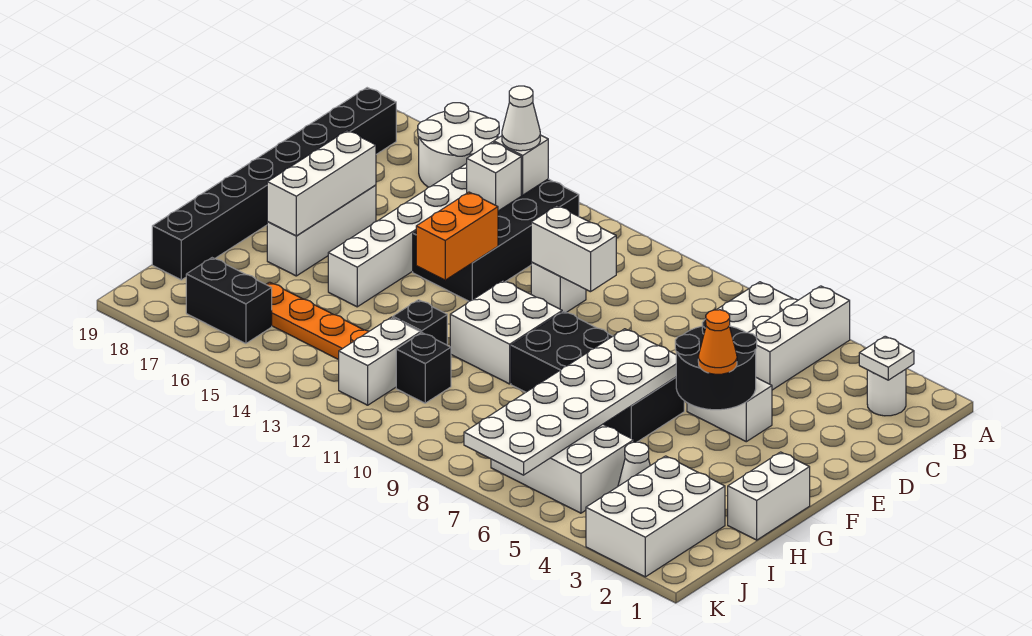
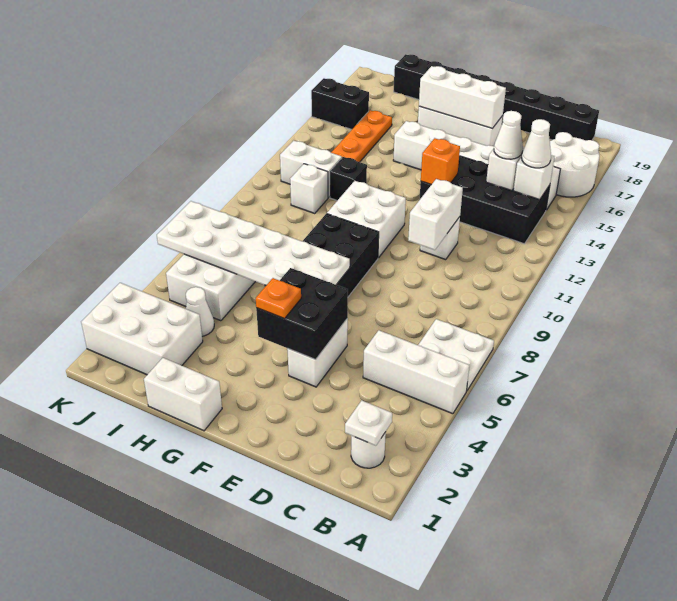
none -> white cone C14 level 3
black round brick E4:F5 level 2 -> black brick E4:F5 level 2
orange brick E13:F13 level 2 -> orange brick E13 level 2
orange cone F4 level 3 -> orange plate F4 level 3
black brick I11 level 1 -> white brick I11 level 1
black brick J16:J17 level 1 -> black brick J16:K16 level 1

